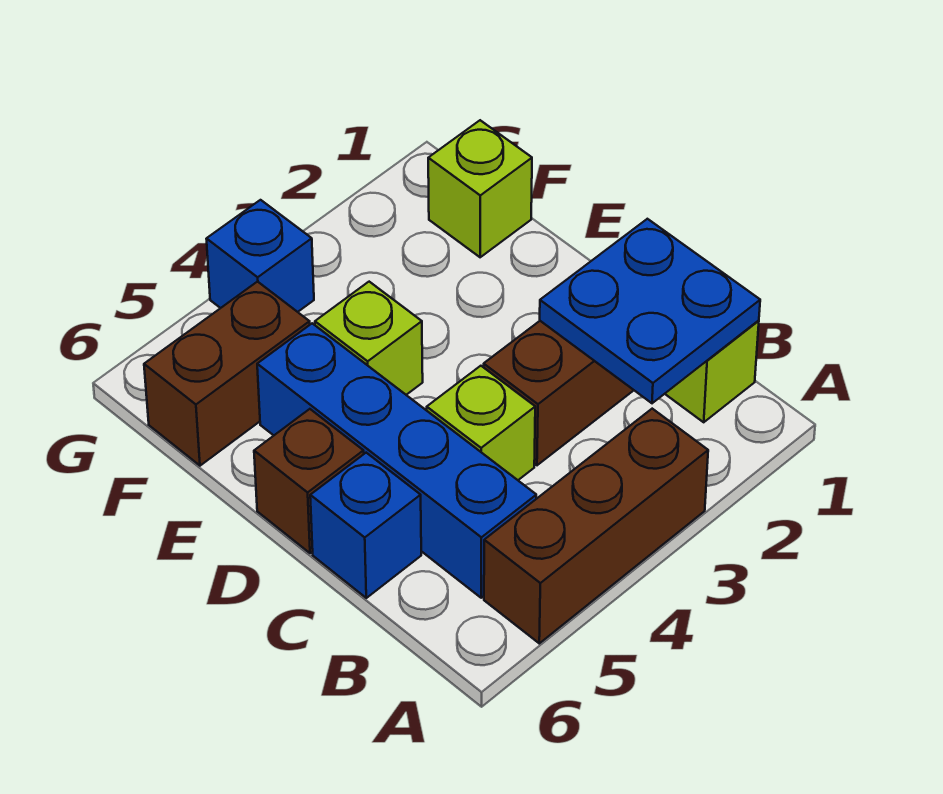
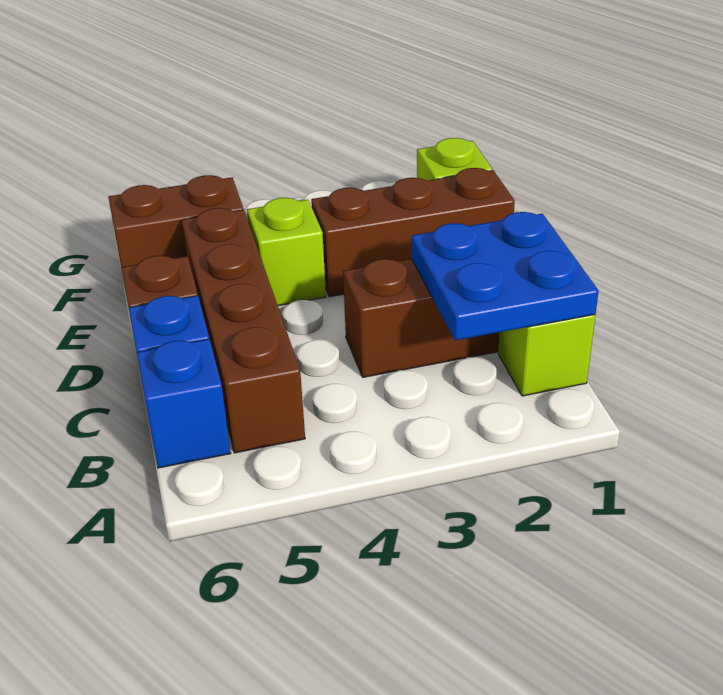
brown brick A3:A5 level 1 -> brown brick E1:E3 level 1
blue brick B5:E5 level 1 -> brown brick B5:E5 level 1
lime brick C4 level 1 -> none
blue brick G4 level 1 -> blue brick B6 level 1

